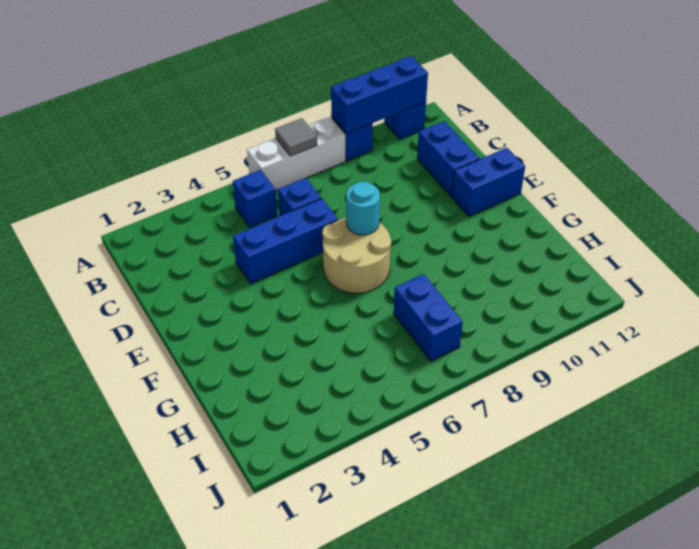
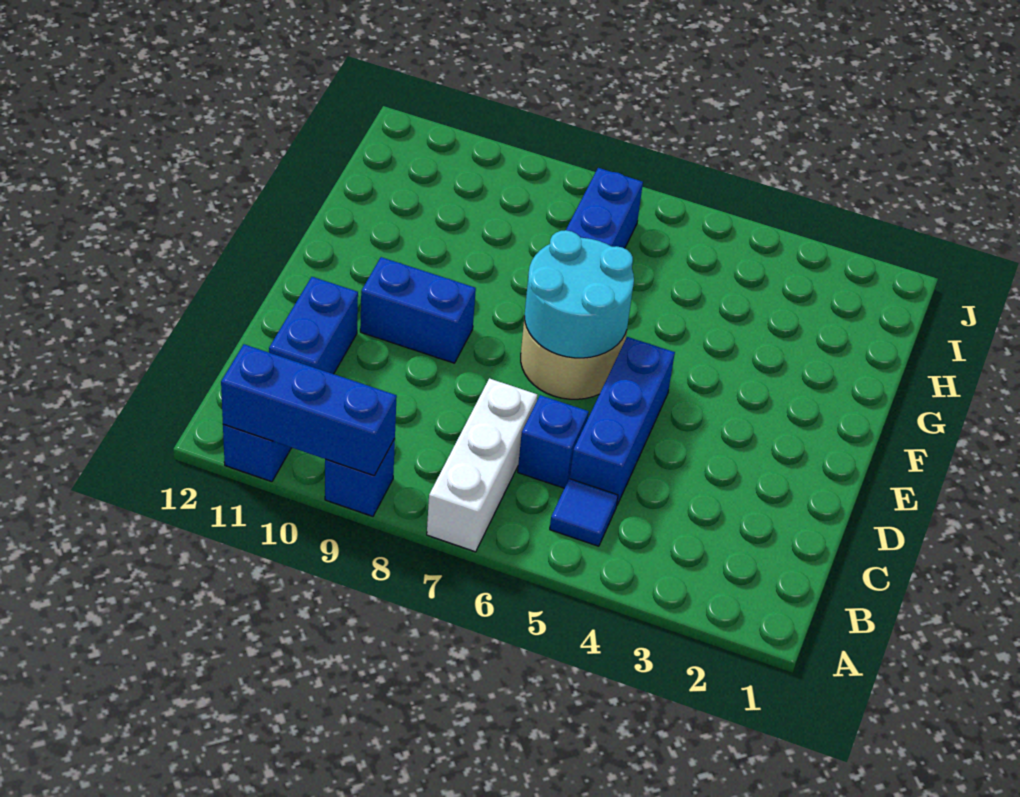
white brick A6:A8 level 1 -> white brick A7:C7 level 1
grey tile A7 level 2 -> none
blue brick B5 level 1 -> blue tile B5 level 1
blue brick D4:D6 level 1 -> blue brick C5:E5 level 1
cyan round brick E7 level 2 -> cyan round brick E6:F7 level 2
blue brick E11:E12 level 1 -> blue brick E9:E10 level 1

